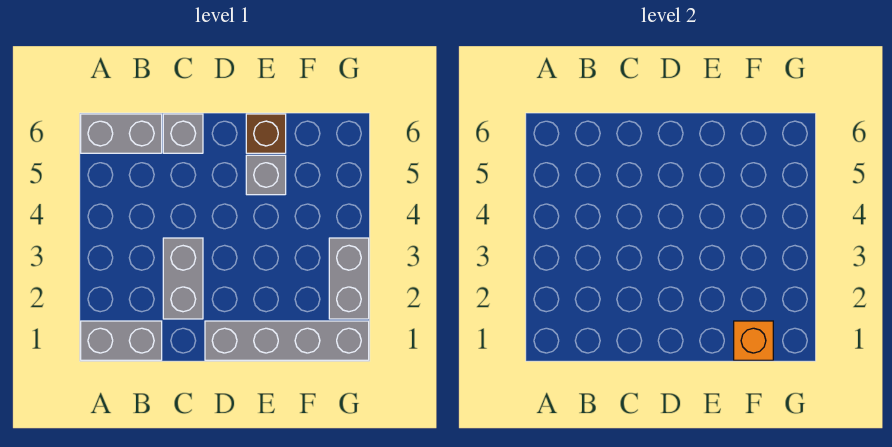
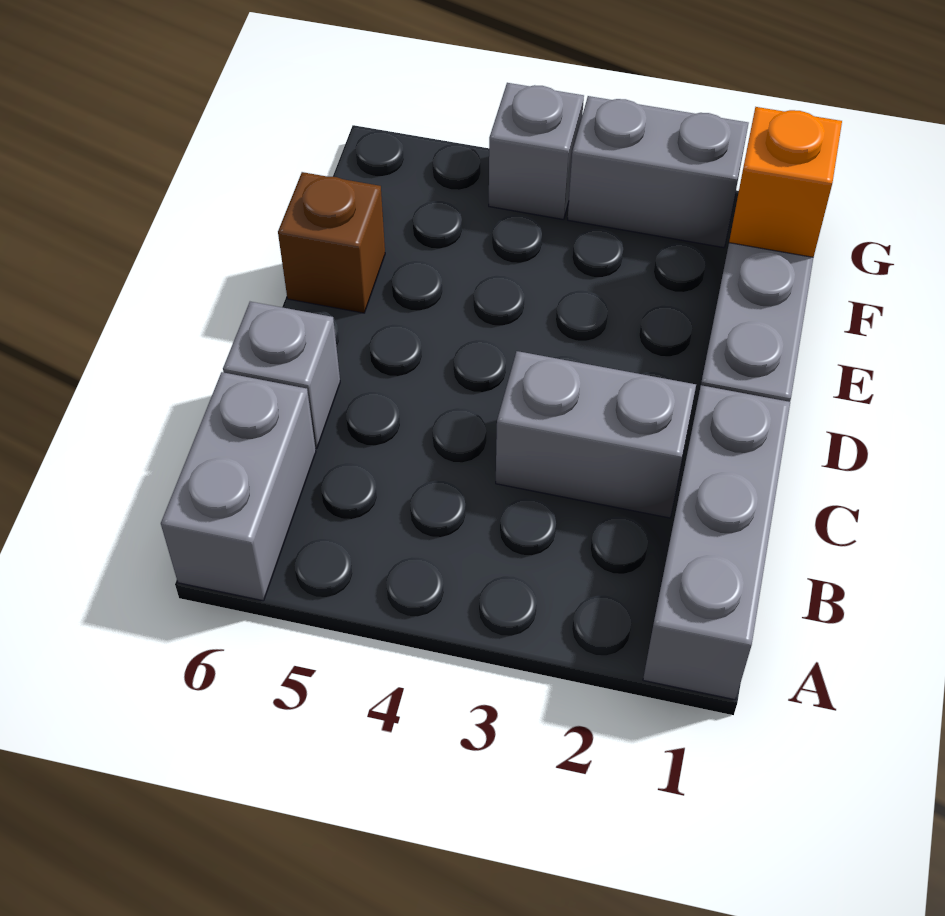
grey brick A1:B1 level 1 -> grey brick A1:C1 level 1
grey brick E5 level 1 -> grey brick G4 level 1

